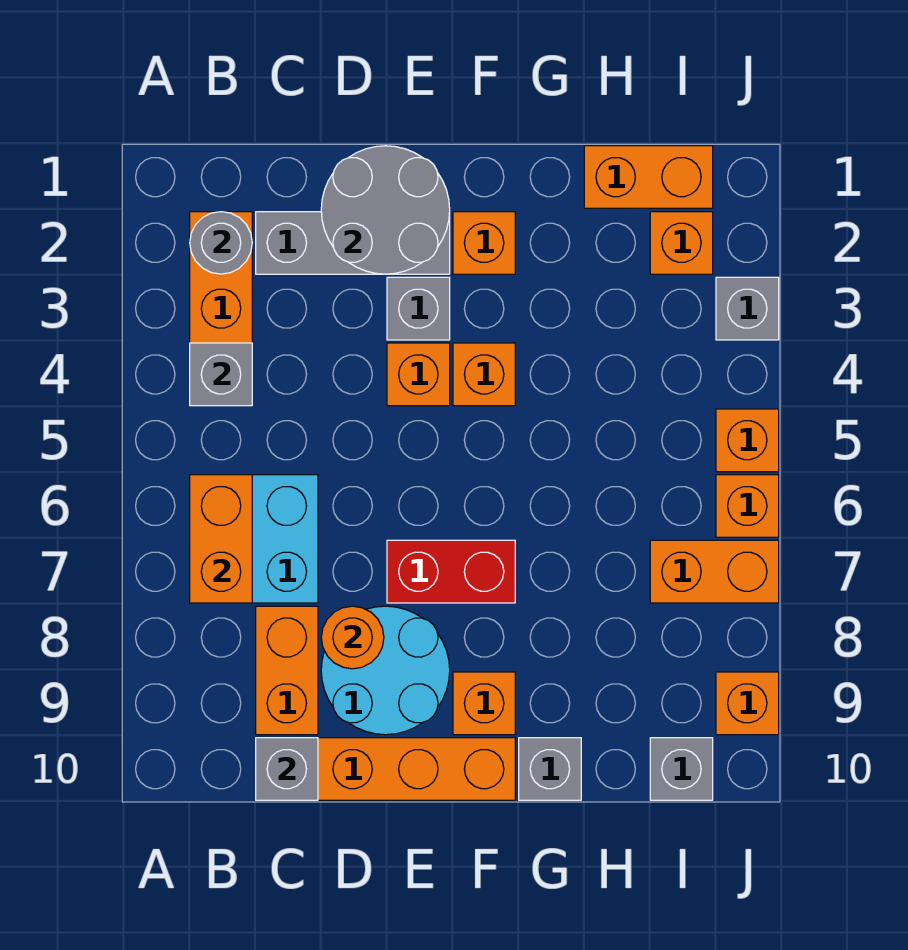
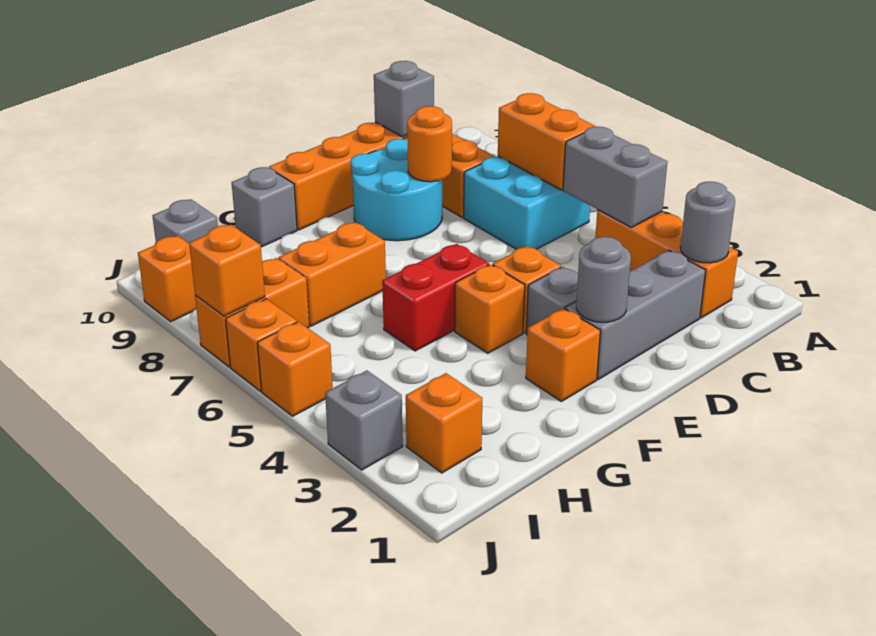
grey brick B4 level 2 -> grey brick B4:B5 level 2
grey round brick D1:E2 level 2 -> grey round brick E2 level 2
red brick E7:F7 level 1 -> red brick F5:G5 level 1
orange brick F9 level 1 -> orange brick J7 level 2
orange brick H1:I1 level 1 -> orange brick G7:H7 level 1

